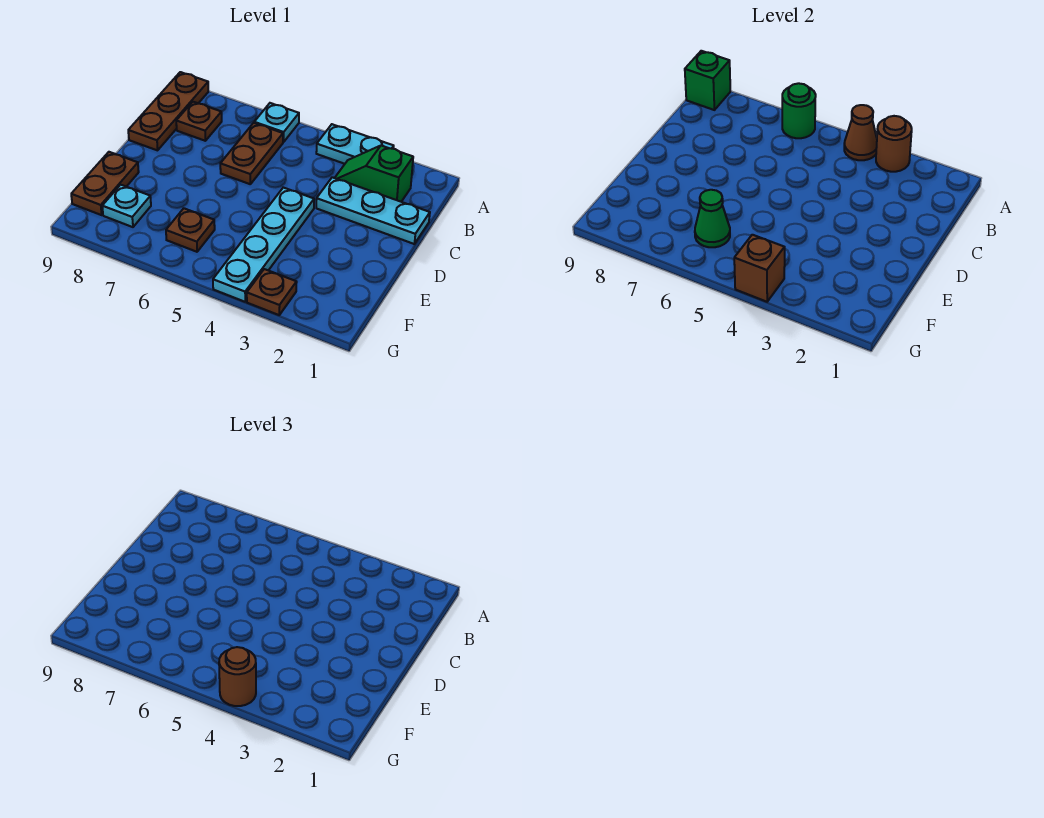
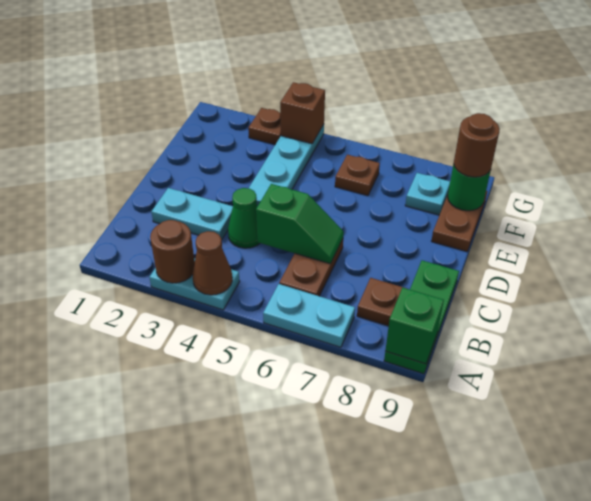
cyan plate A6 level 1 -> cyan plate A6:A7 level 1
green round brick A6 level 2 -> green round brick F9 level 2
brown plate A9:C9 level 1 -> green plate A9:C9 level 1
green slope B2:B3 level 1 top 2 -> green slope C5:C6 level 2 top 5
cyan plate C1:C3 level 1 -> cyan plate C2:C3 level 1
green cone F6 level 2 -> green cone C4 level 1
brown round brick G4 level 3 -> brown round brick F9 level 3

